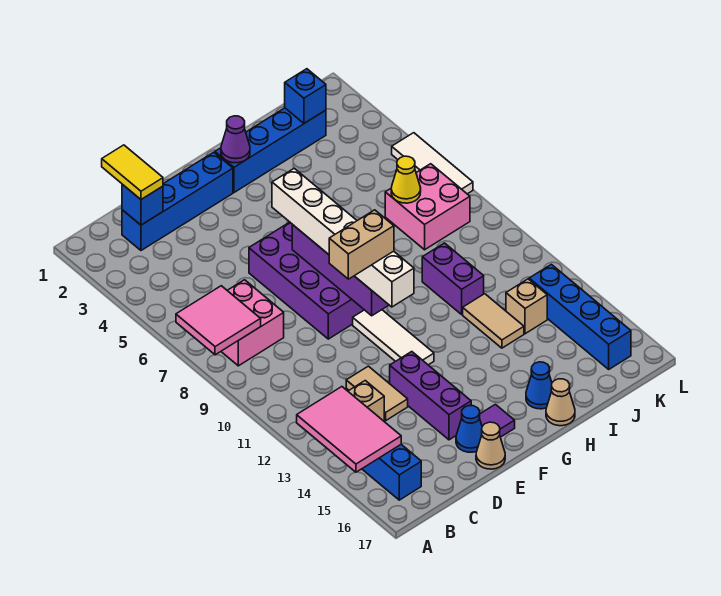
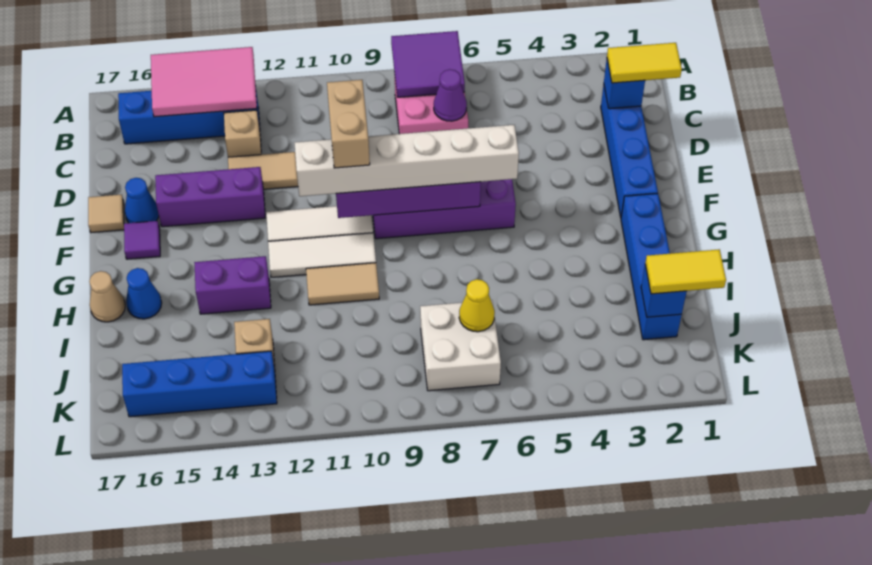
pink tile A7:B8 level 2 -> purple tile A7:B8 level 2
tan cone E17 level 1 -> tan tile E17 level 1
purple cone G2 level 2 -> purple cone C7 level 2
purple brick I10:I11 level 1 -> purple brick H13:H14 level 1
tan tile I12:I13 level 1 -> tan tile H10:H11 level 1
none -> yellow tile J1:J2 level 3
pink brick J7:K8 level 1 -> white brick J7:K8 level 1
white tile L5:L7 level 1 -> white tile G10:G12 level 1

